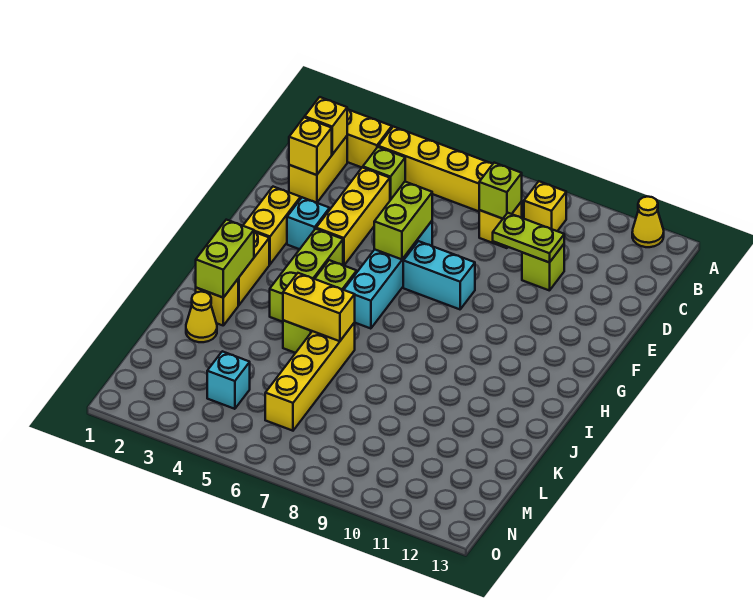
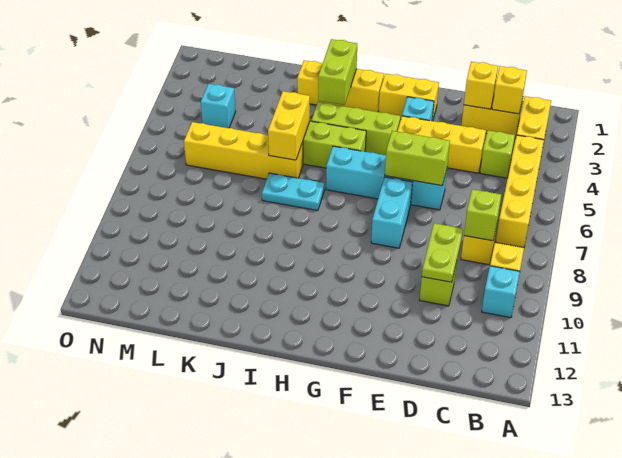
yellow cone A12 level 1 -> none
none -> cyan brick B10 level 1
lime brick I2:J2 level 2 -> lime brick I2:I3 level 2
none -> cyan plate I7:J7 level 1
yellow cone K2 level 1 -> none

